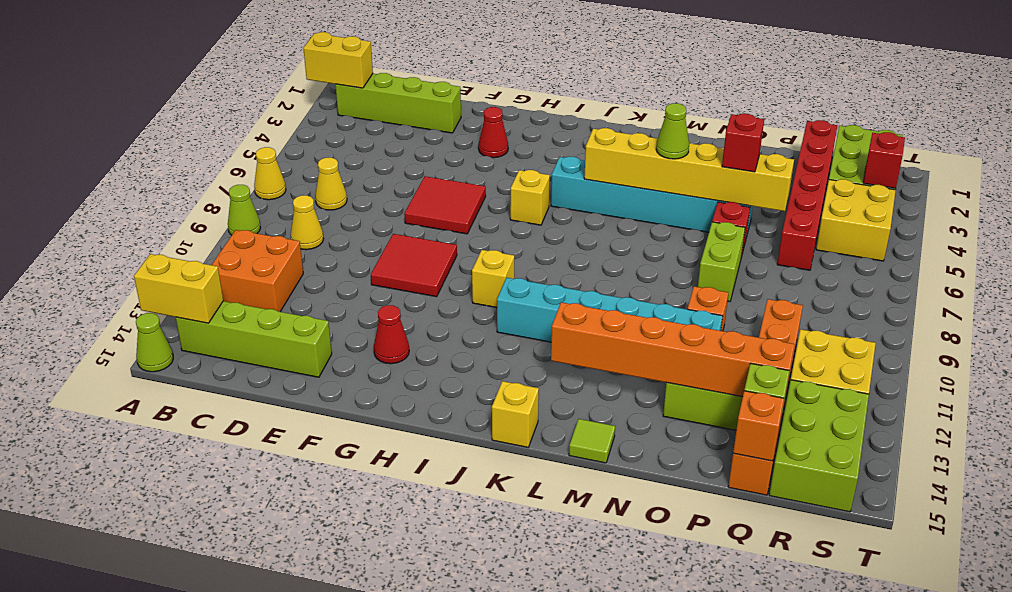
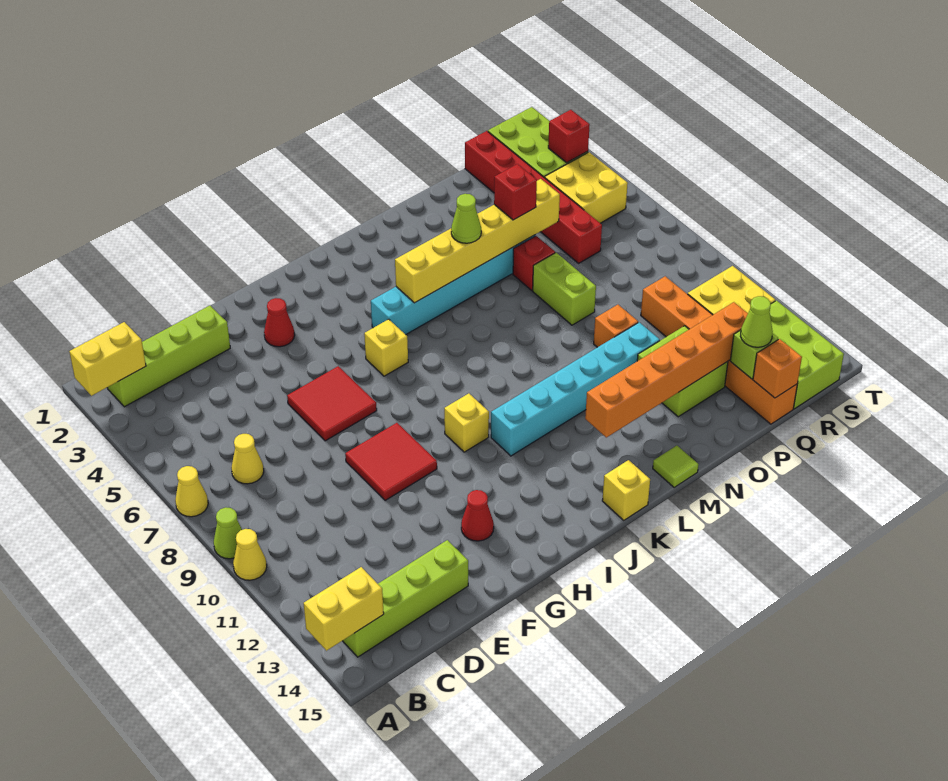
lime cone A15 level 1 -> lime cone Q14 level 3
orange brick B11:C12 level 1 -> none
yellow cone C9 level 1 -> yellow cone A10 level 1

